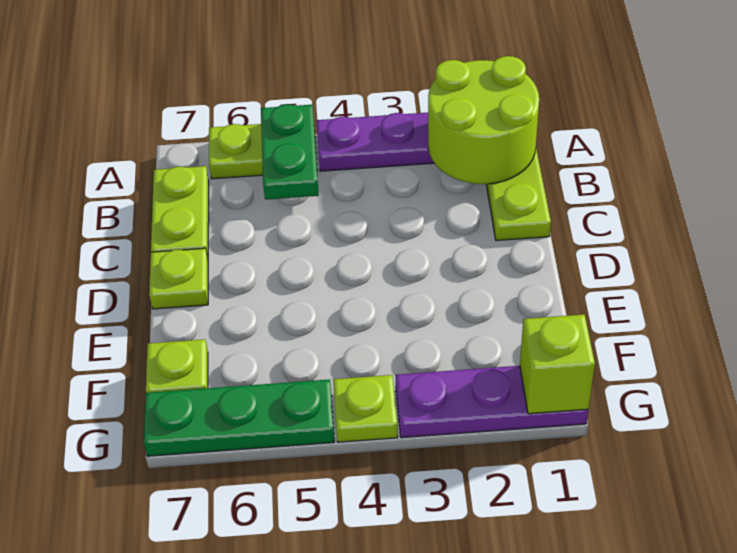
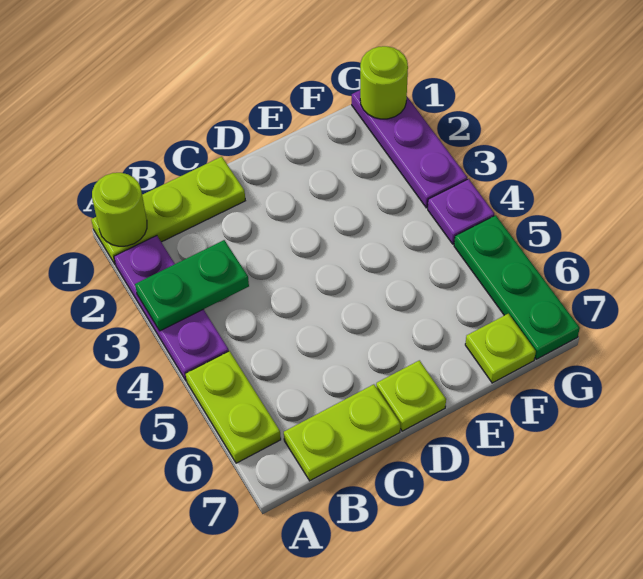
lime round brick A1:B2 level 2 -> lime round brick A1 level 2
green plate A5:B5 level 2 -> green plate A3:B3 level 2
lime brick G1 level 2 -> lime round brick G1 level 2
lime plate G4 level 1 -> purple plate G4 level 1

